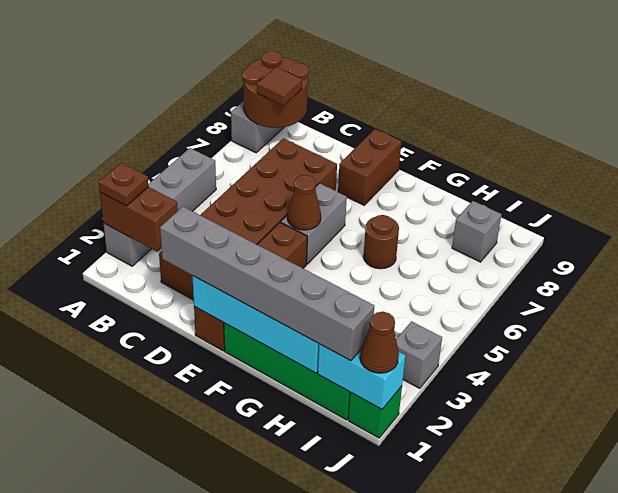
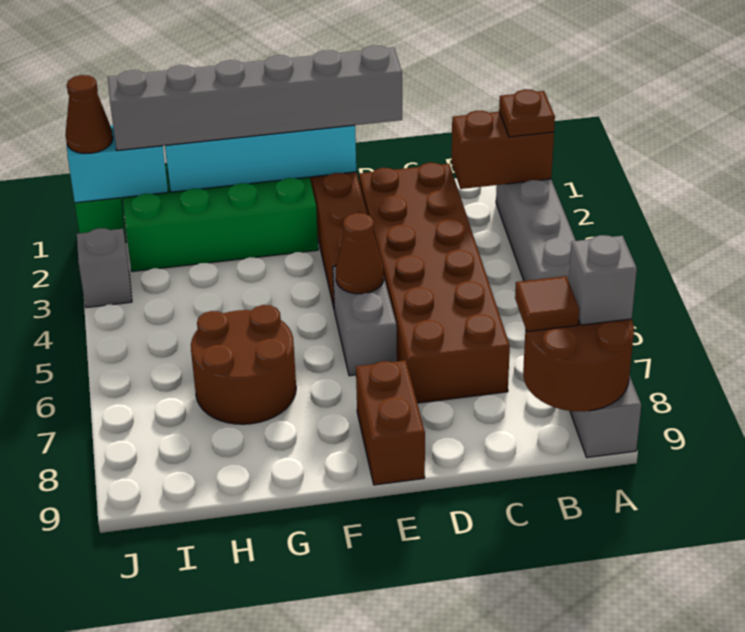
brown round brick G6 level 1 -> brown round brick G6:H7 level 1
grey brick I8 level 1 -> grey brick A8 level 3

